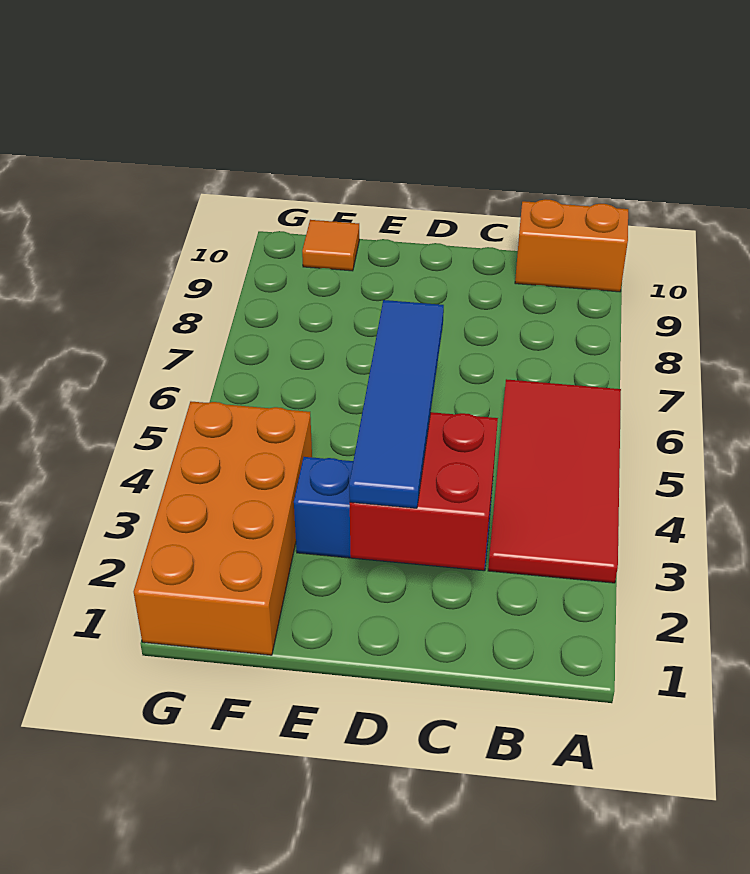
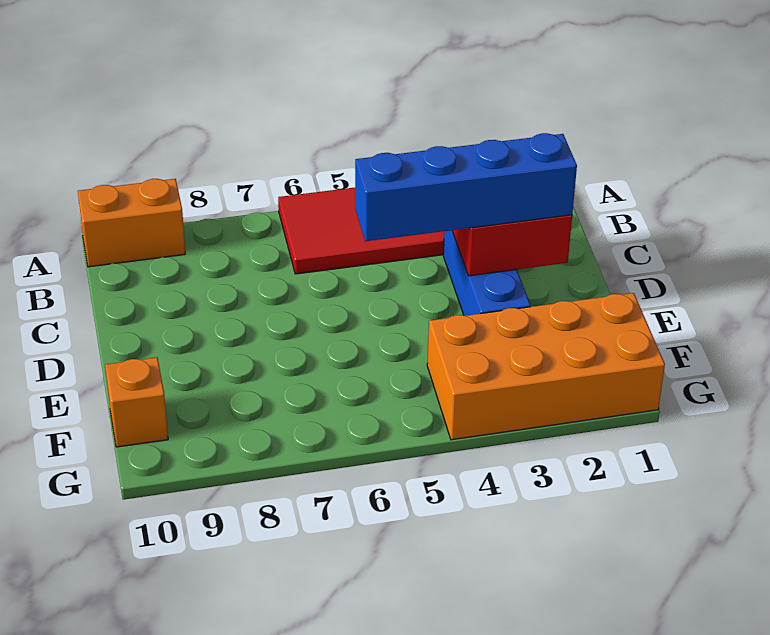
orange brick A10:B10 level 1 -> orange brick A9:A10 level 1
blue tile D2:D5 level 3 -> blue brick D2:D5 level 3
orange tile F10 level 1 -> orange brick F10 level 1

